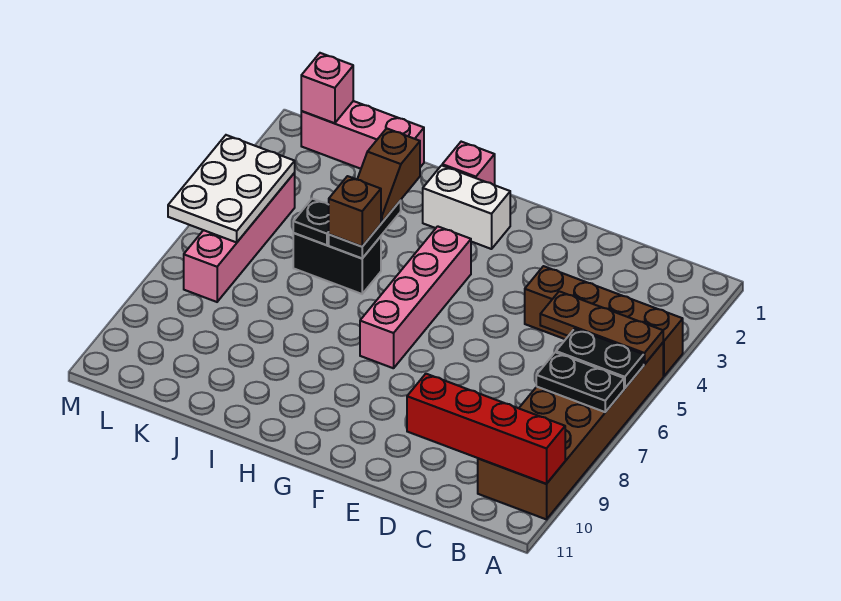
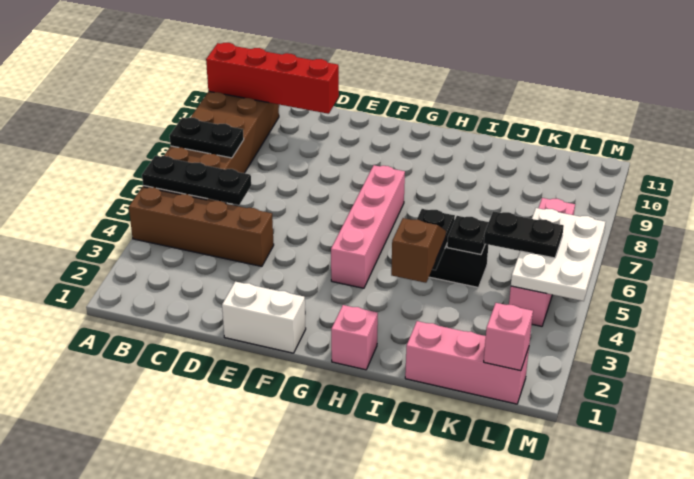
brown plate A5:C5 level 2 -> black plate A5:C5 level 2
black plate A6:B6 level 2 -> black plate K5:L5 level 3
white brick G2:H2 level 1 -> white brick E1:F1 level 1
brown brick I5 level 3 -> none

